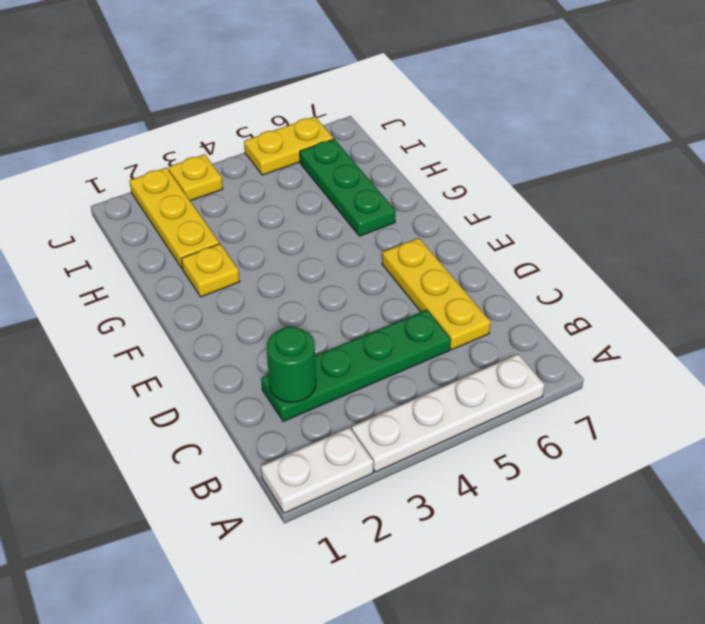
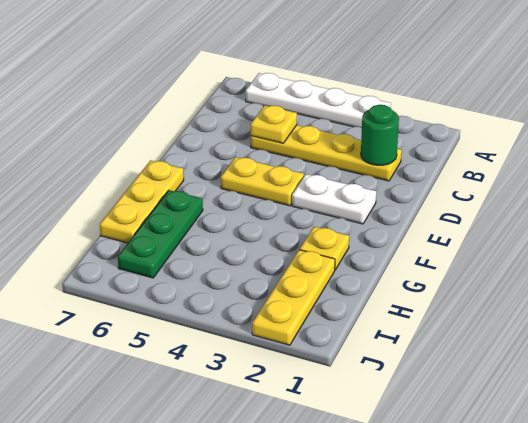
white plate A1:A2 level 1 -> white plate E2:E3 level 1
green plate C2:C5 level 1 -> yellow plate C2:C5 level 1
yellow plate C6:E6 level 1 -> yellow plate F7:H7 level 1
yellow plate J3 level 1 -> yellow plate C5 level 2
yellow plate J5:J6 level 1 -> yellow plate E4:E5 level 1

